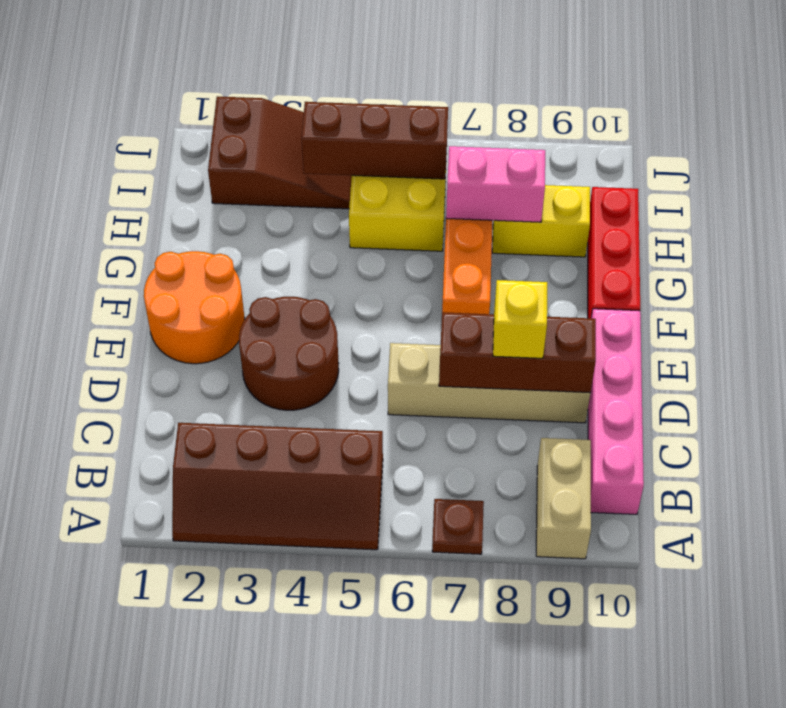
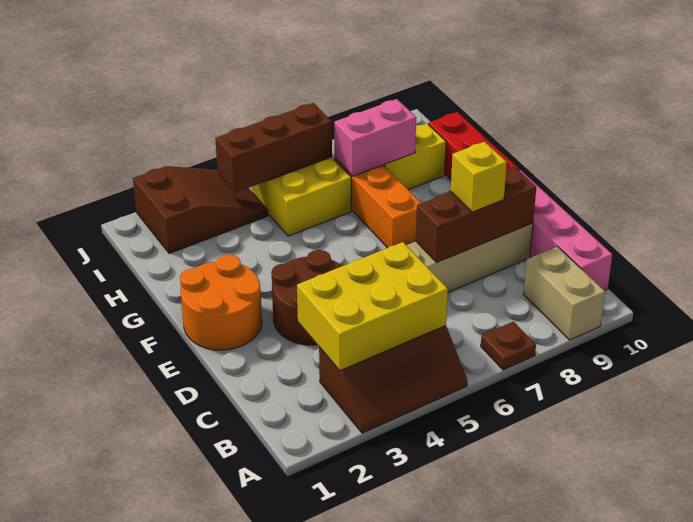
brown slope A2:B5 level 1 top B -> brown slope A3:B5 level 1 top B
none -> yellow brick B3:C5 level 2

